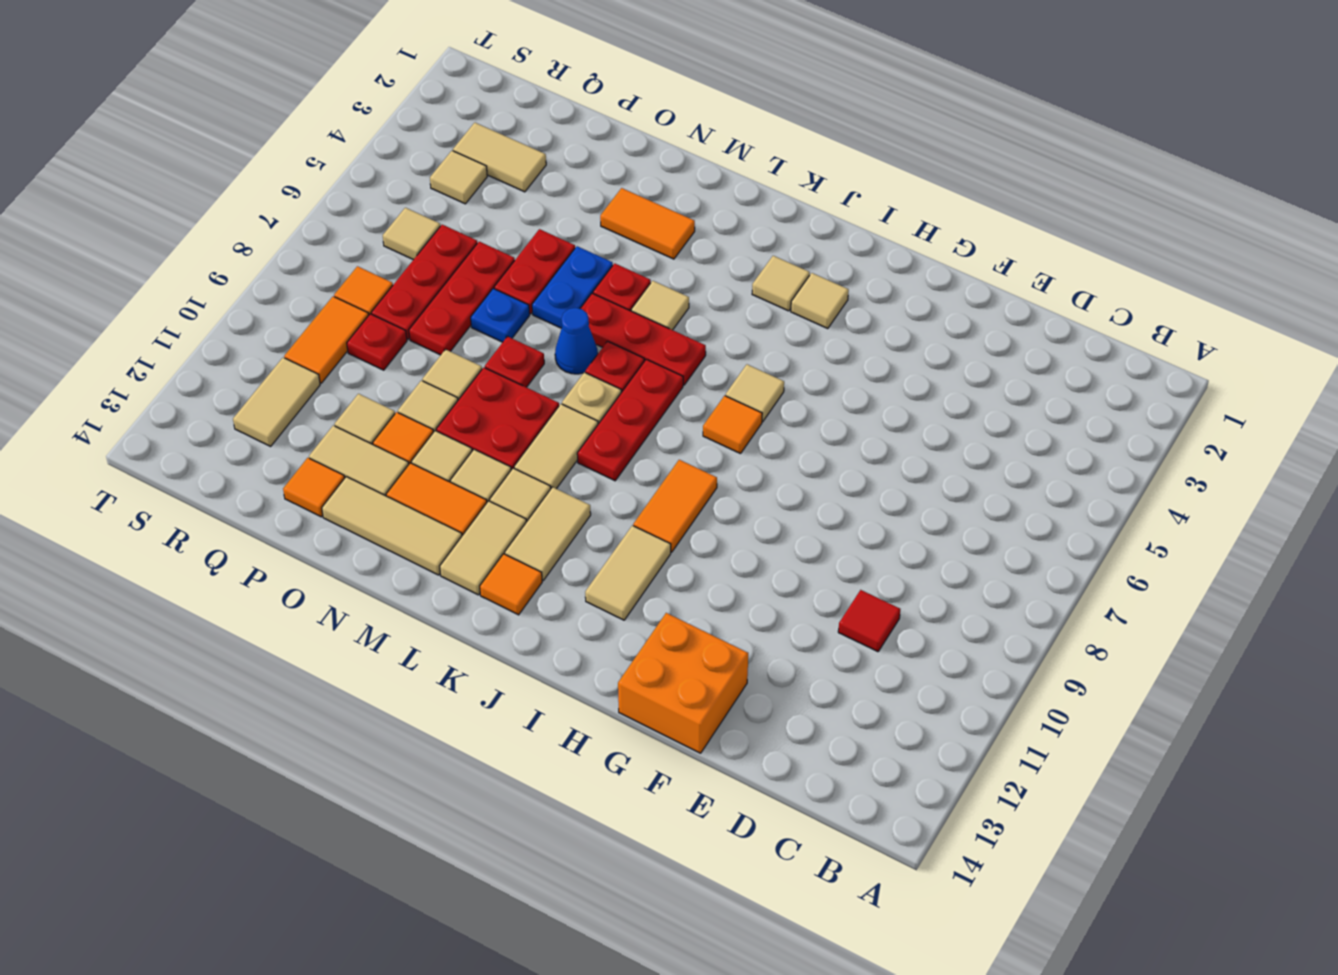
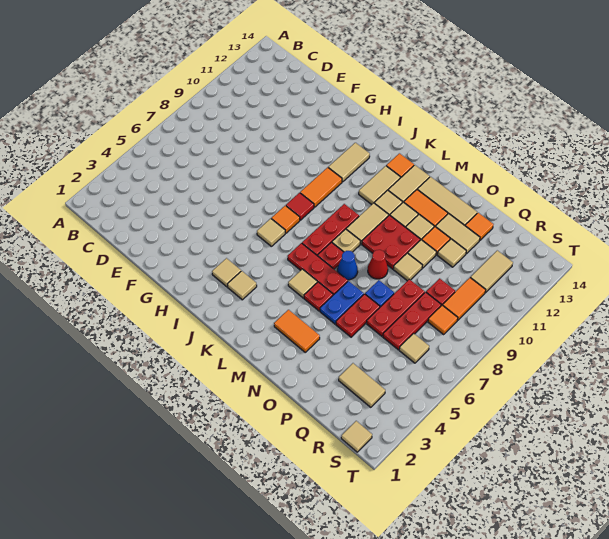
red tile D10 level 1 -> red tile I8 level 1
orange brick F13:G14 level 1 -> none
red plate N8 level 1 -> red cone N8 level 1
tan tile R4 level 1 -> tan tile S1 level 1

